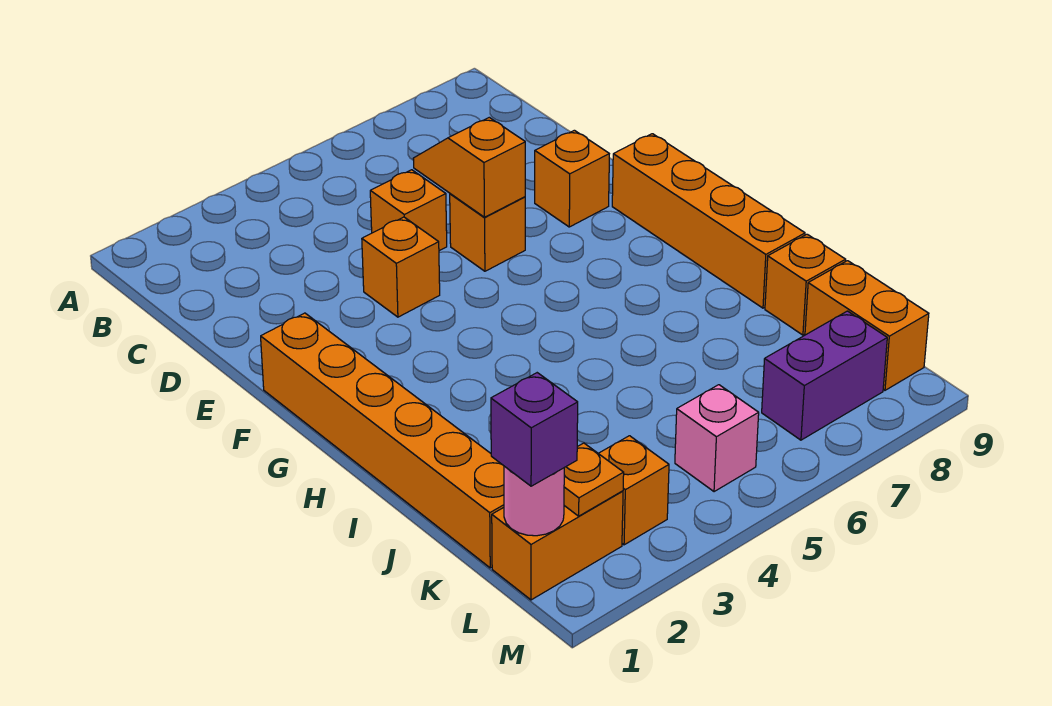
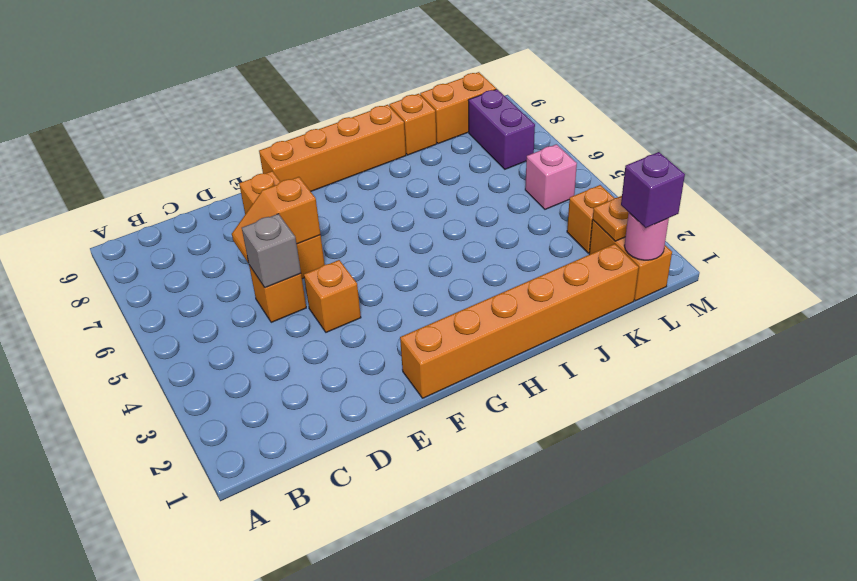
none -> grey brick D5 level 2

